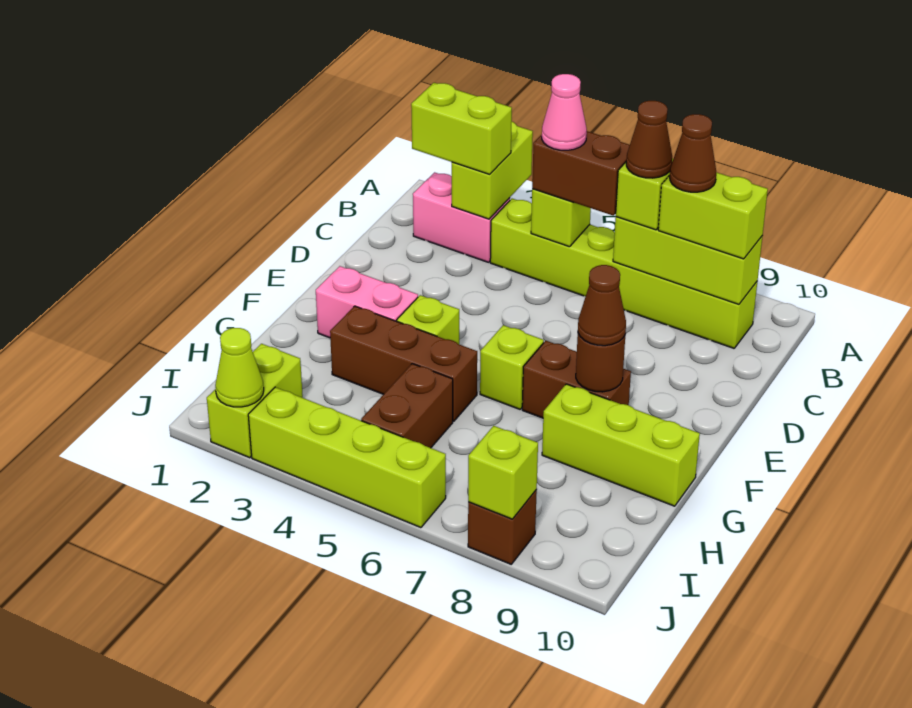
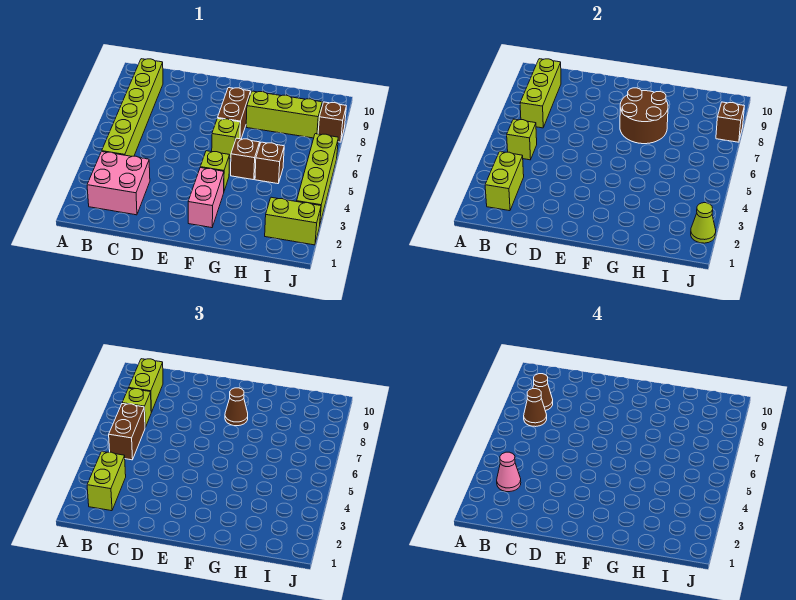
lime brick A3:B3 level 2 -> lime brick B2:B3 level 2
pink brick B2:B3 level 1 -> pink brick B2:C3 level 1
pink cone B5 level 4 -> pink cone B3 level 4
brown round brick F8 level 2 -> brown round brick F7:G8 level 2
brown brick G3:G5 level 1 -> brown brick G5 level 1
lime brick G8:G10 level 1 -> lime brick G8:I8 level 1
brown brick H5:I5 level 1 -> brown brick H5 level 1
lime brick J8 level 2 -> brown brick J8 level 2

